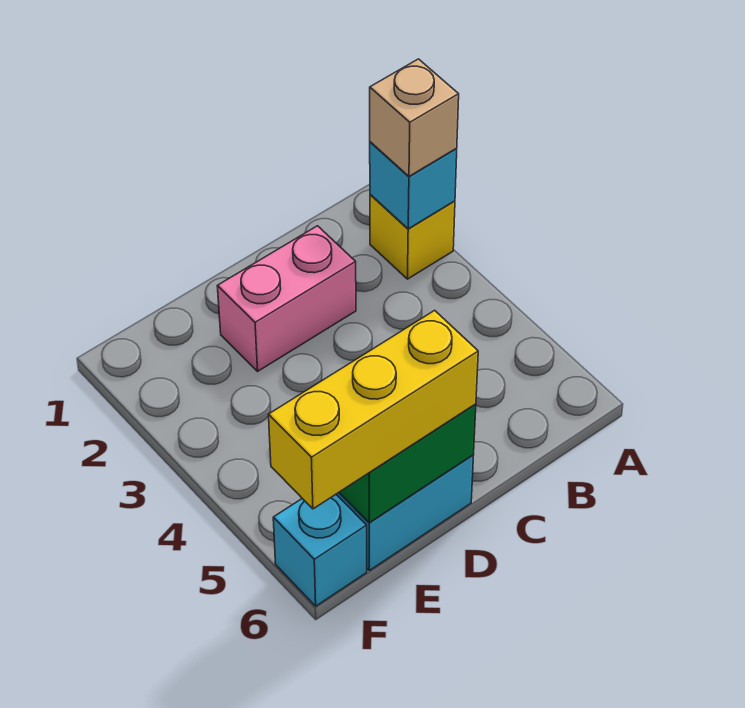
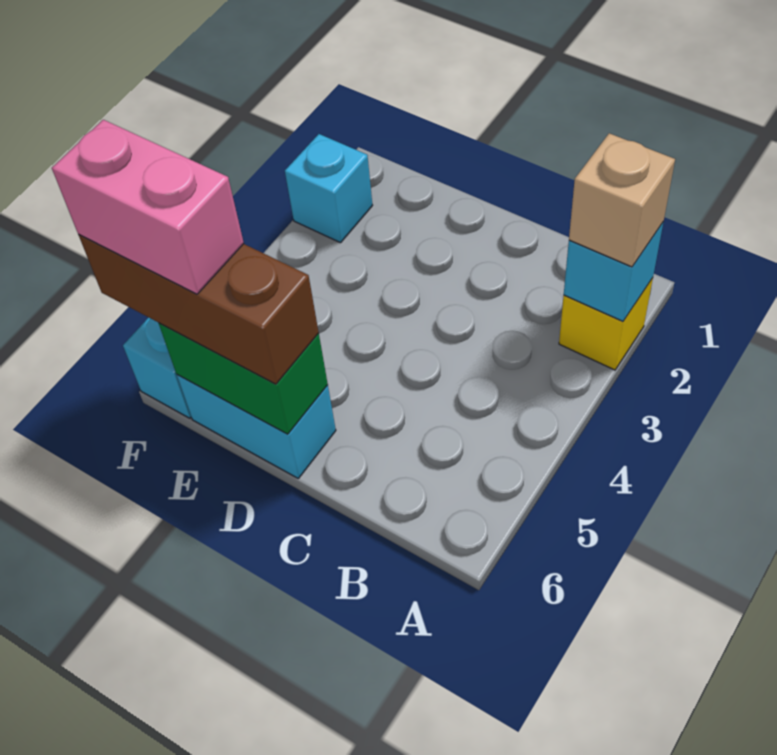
pink brick C2:D2 level 1 -> pink brick E6:F6 level 4
yellow brick D6:F6 level 3 -> brown brick D6:F6 level 3
none -> cyan brick F2 level 1

